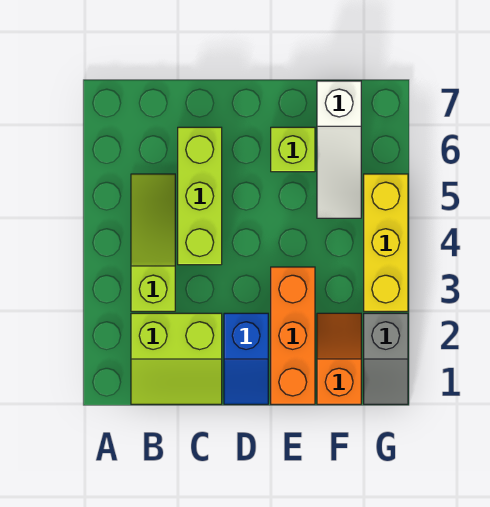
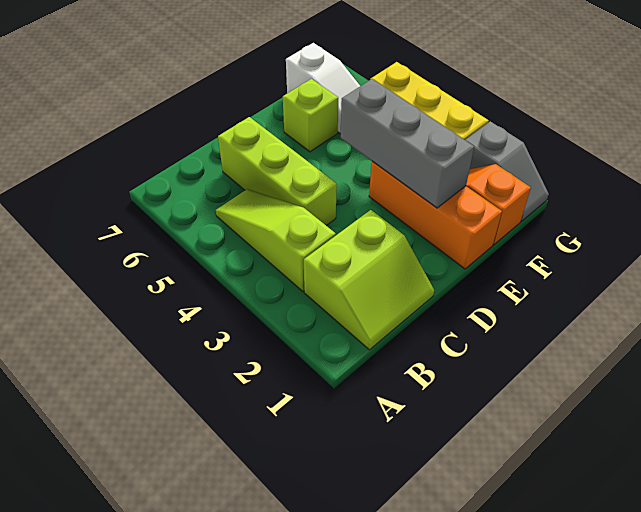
blue slope D1:D2 level 1 top 2 -> none
none -> grey brick E2:E4 level 2

